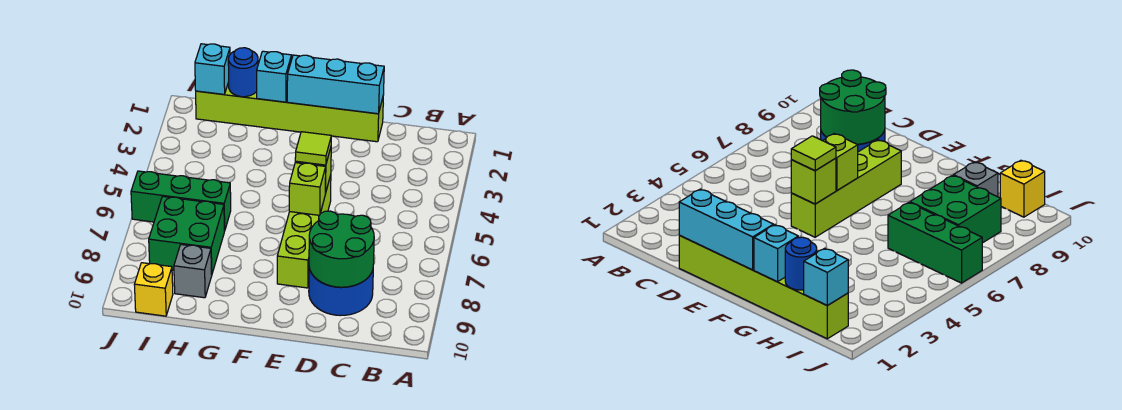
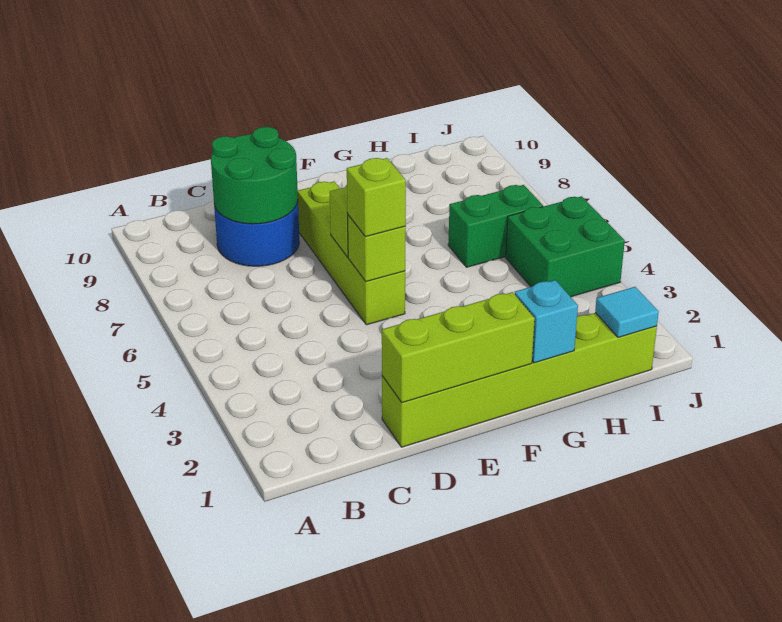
cyan brick D1:F1 level 2 -> lime brick D1:F1 level 2
lime tile E5 level 3 -> lime brick E5 level 3
blue round brick H1 level 2 -> none
green brick H6:J6 level 1 -> green brick H6:I6 level 1
green brick H7:I8 level 1 -> green brick I4:J5 level 1
grey brick H9 level 1 -> none
cyan brick I1 level 2 -> cyan tile I1 level 2
yellow brick I10 level 1 -> none

